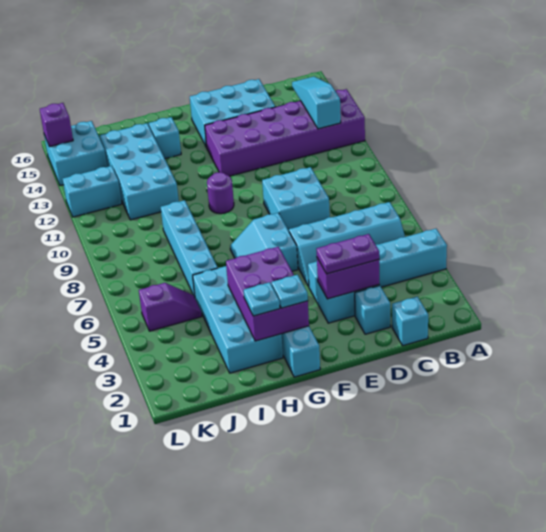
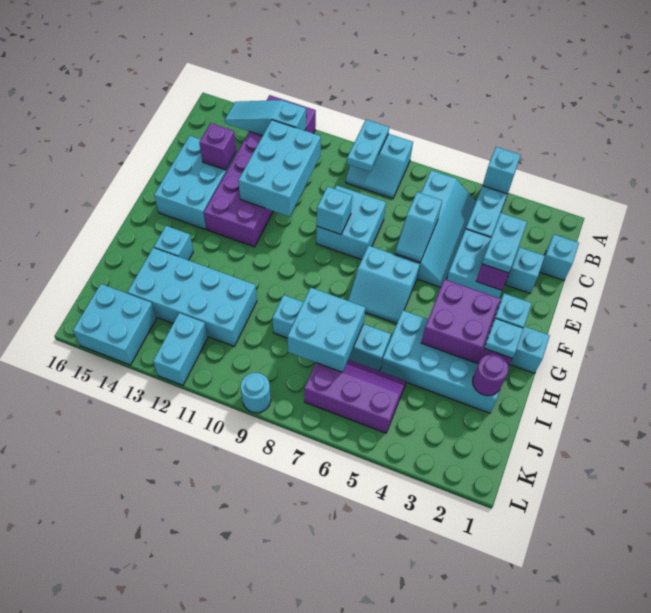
none -> cyan brick A4 level 2
none -> cyan slope A8:B9 level 1 top A
none -> cyan plate A9:B9 level 2
none -> cyan brick C11:E12 level 2
purple plate D3:E3 level 3 -> cyan plate D3:E3 level 3
none -> cyan slope D6:E6 level 2 top D
none -> cyan brick E9 level 2
purple round brick G10 level 1 -> purple round brick I2 level 2
none -> cyan brick I7:J8 level 2
purple slope J5:K5 level 1 top K -> purple slope J5:K7 level 1 top K
none -> cyan round brick L9 level 1
purple brick L15 level 2 -> purple brick D14 level 2

